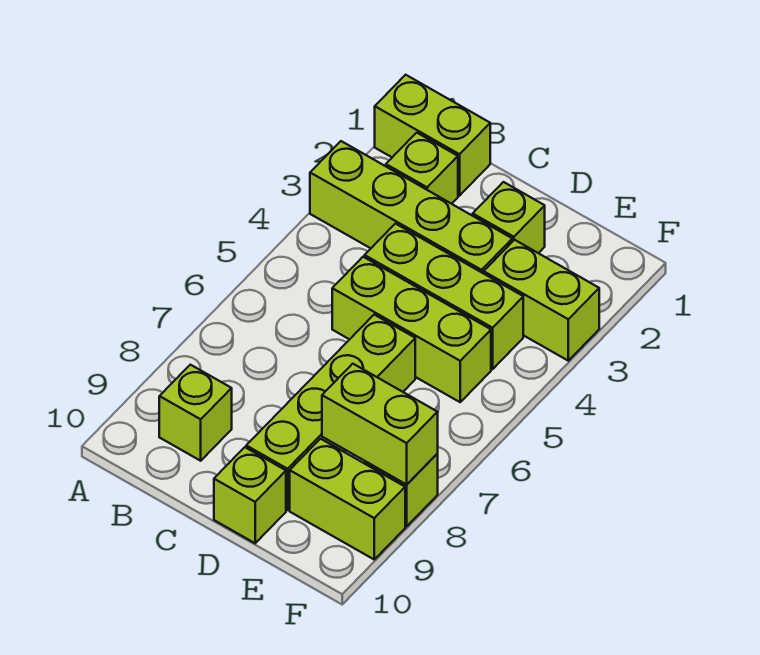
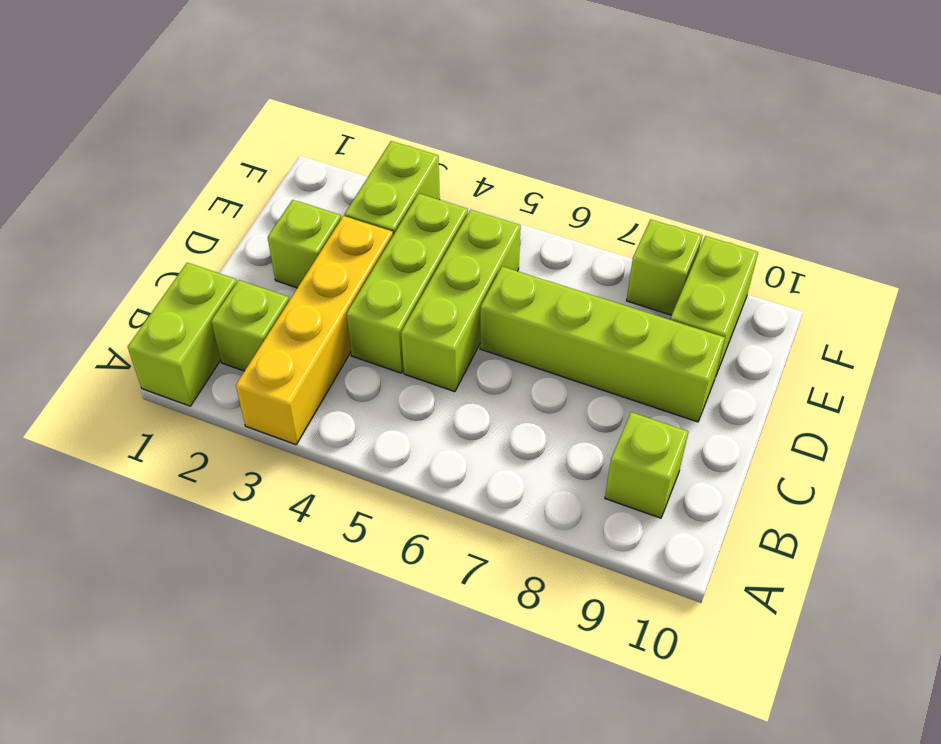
lime brick A3:D3 level 1 -> yellow brick A3:D3 level 1
lime brick D10 level 1 -> none
lime brick E8:F8 level 2 -> none

